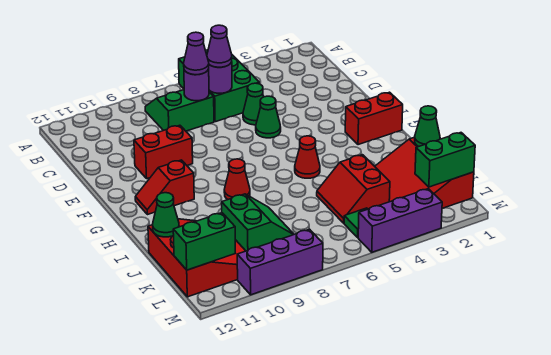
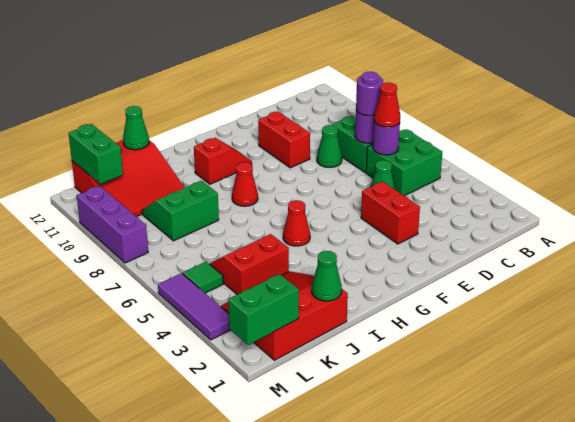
green brick A5:C6 level 1 -> green brick B5:C6 level 1
purple cone C6 level 3 -> red cone C6 level 3
purple cone C7 level 3 -> purple round brick C7 level 3
green cone E5 level 1 -> green cone D8 level 1
red brick G1:G2 level 1 -> red brick E3:E4 level 1
red slope G10:G11 level 1 top 10 -> red slope G10:H10 level 1 top H
green slope J8:K9 level 1 top 9 -> green slope J8:K9 level 1 top 8
green brick L1:L2 level 2 -> green brick L1:M1 level 2
purple brick M3:M5 level 1 -> purple tile M3:M5 level 1

